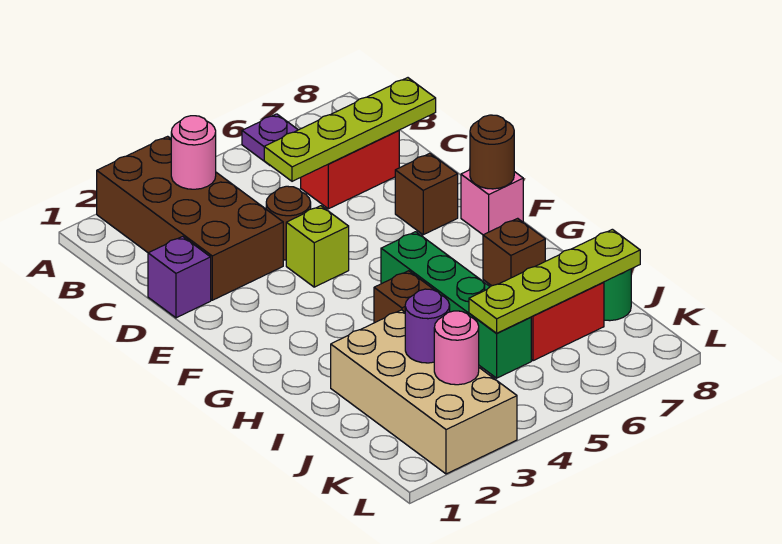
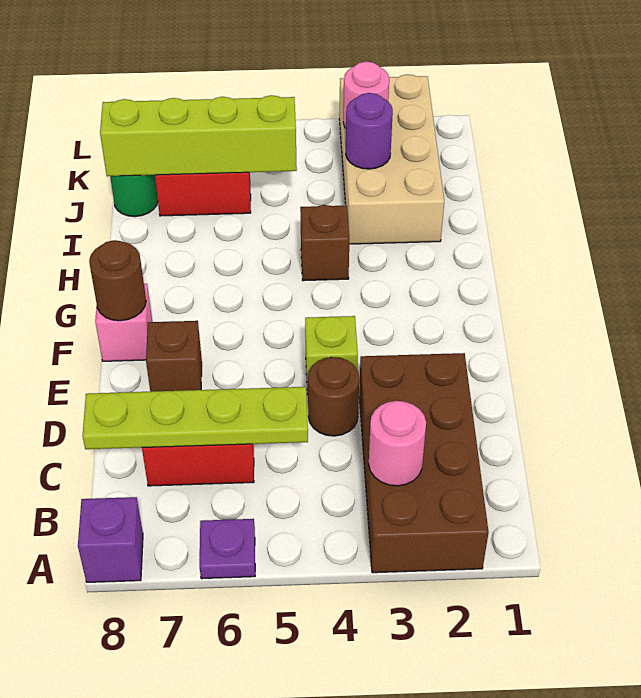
purple brick D1 level 1 -> purple brick A8 level 1
green brick G5:J5 level 1 -> none
brown brick H7 level 1 -> none
lime plate J5:J8 level 2 -> lime brick J5:J8 level 2

